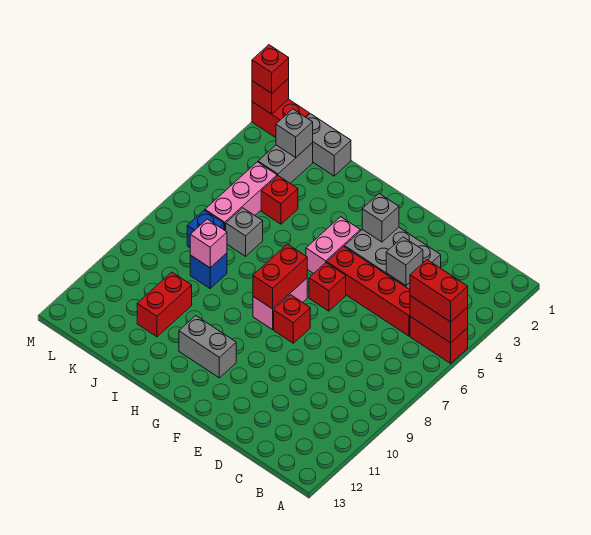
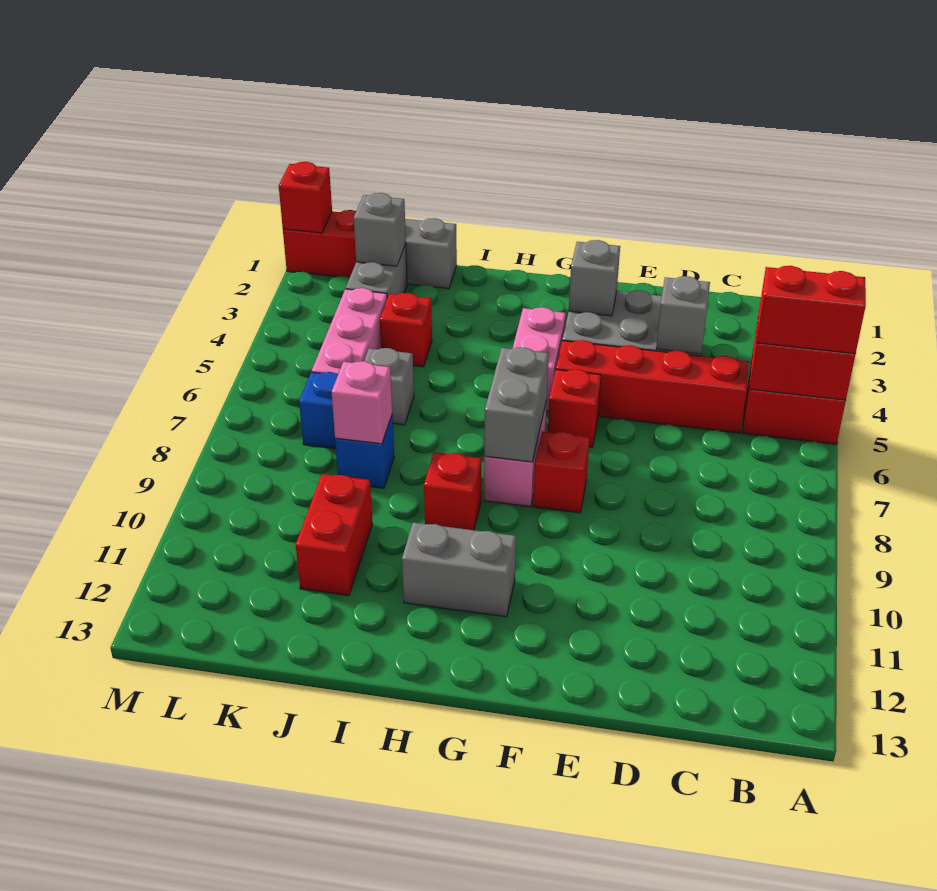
red brick G7:G8 level 2 -> grey brick G7:G8 level 2
red brick M1 level 3 -> red brick H9 level 1

